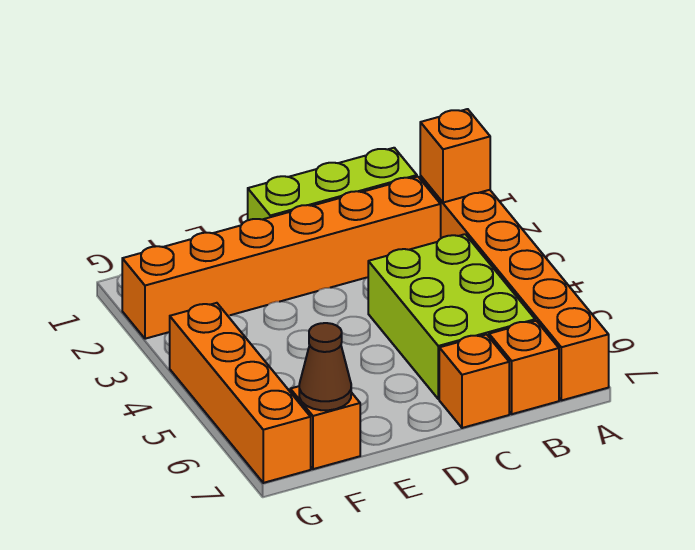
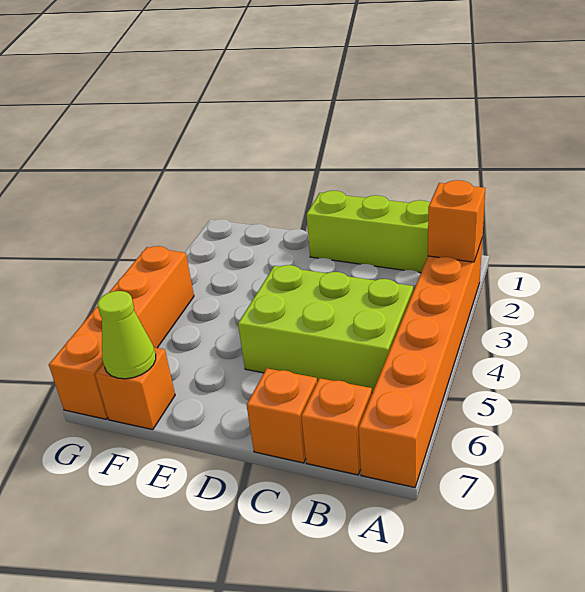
orange brick B2:G2 level 1 -> none
lime brick B4:C6 level 1 -> lime brick B4:D5 level 1
brown cone F7 level 2 -> lime cone F7 level 2

